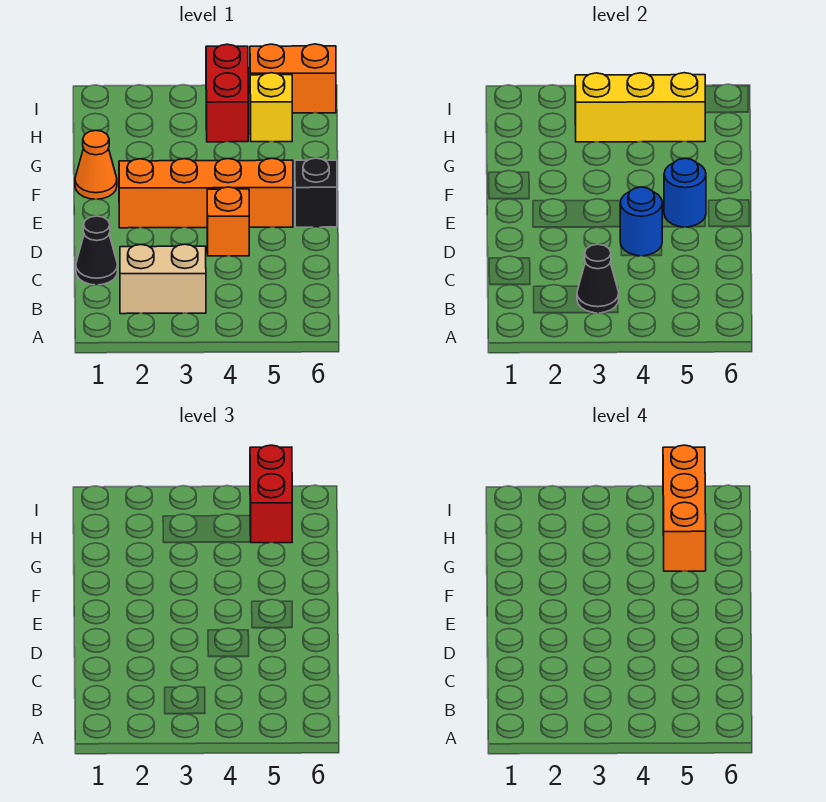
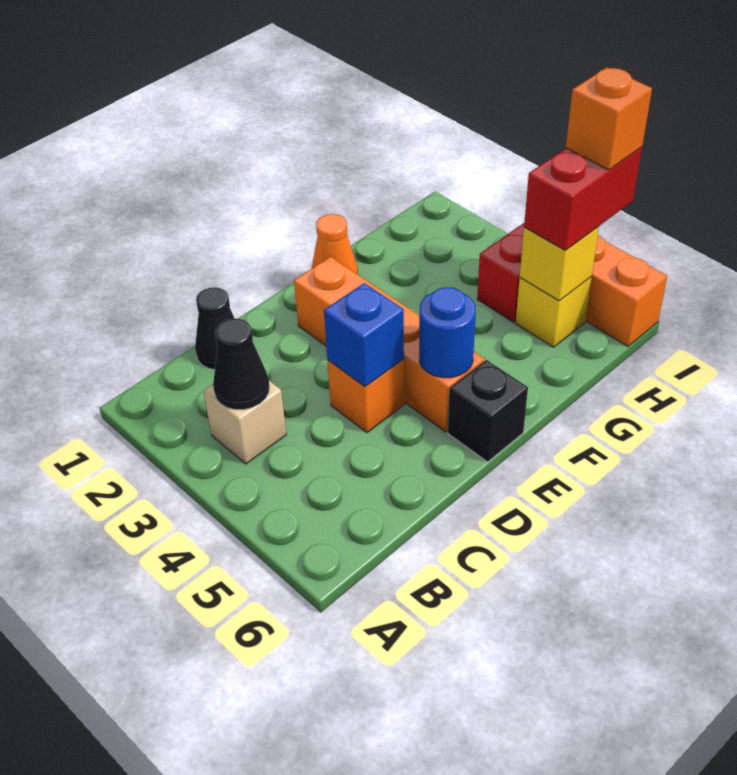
tan brick B2:B3 level 1 -> tan brick B3 level 1
blue round brick D4 level 2 -> blue brick D4 level 2
orange brick G5:I5 level 4 -> orange brick I5 level 4
yellow brick H3:H5 level 2 -> yellow brick H5 level 2

